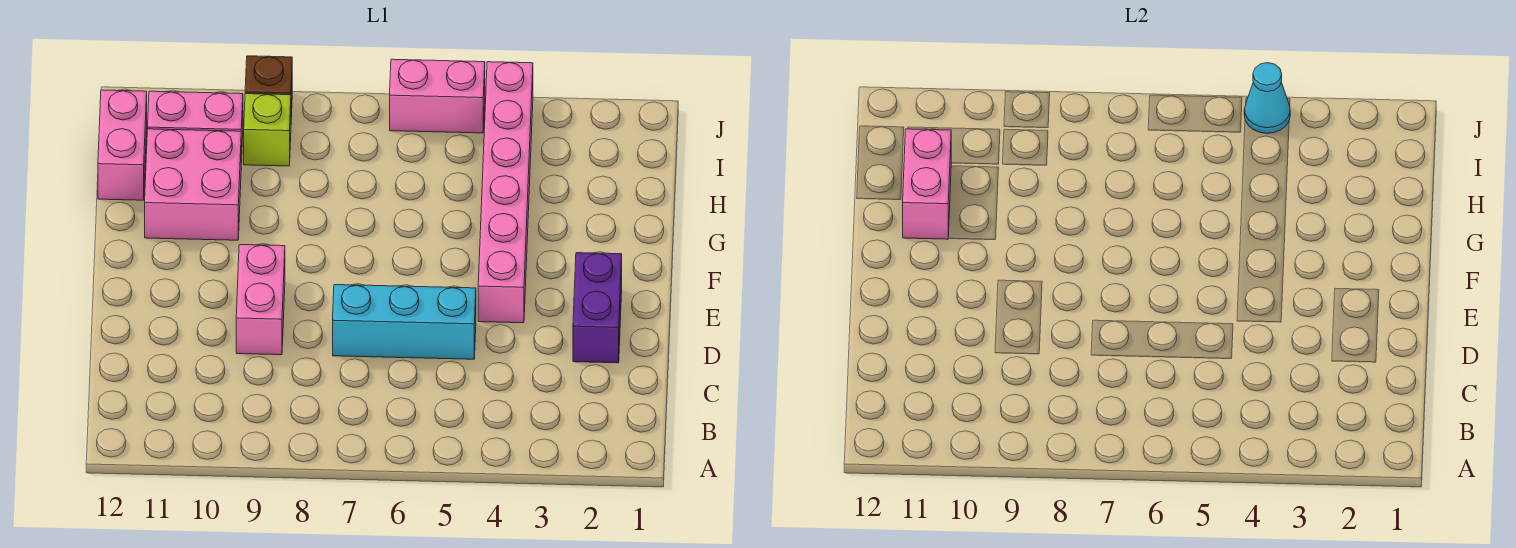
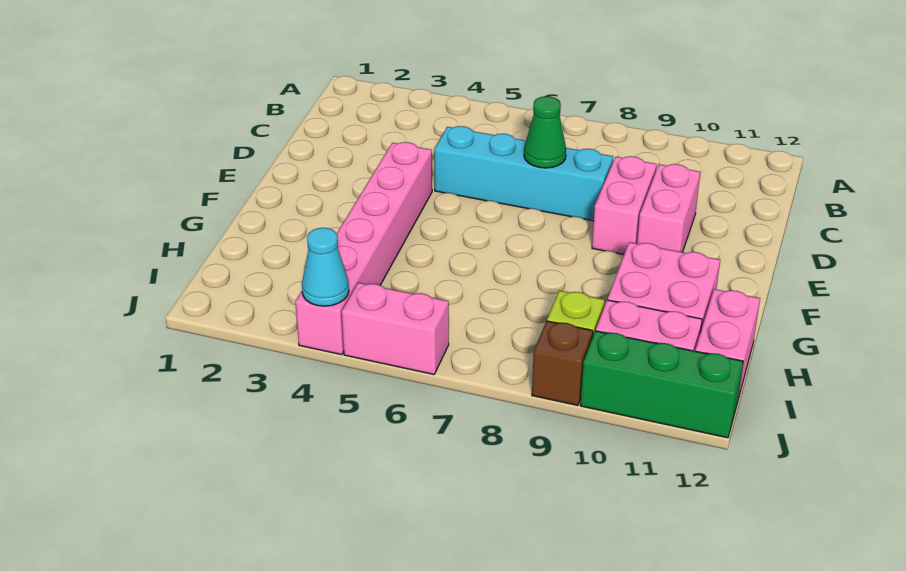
purple brick D2:E2 level 1 -> none
cyan brick D5:D7 level 1 -> cyan brick D5:D8 level 1
none -> green cone D7 level 2
pink brick G11:H11 level 2 -> pink brick D10:E10 level 1
none -> green brick J10:J12 level 1

